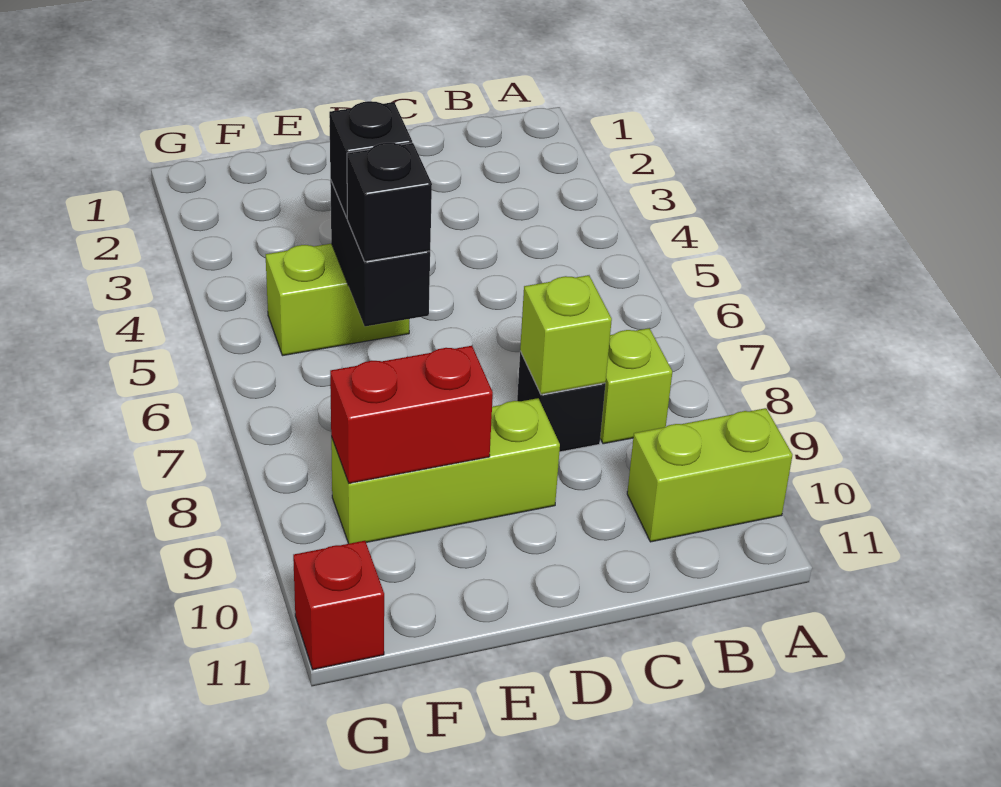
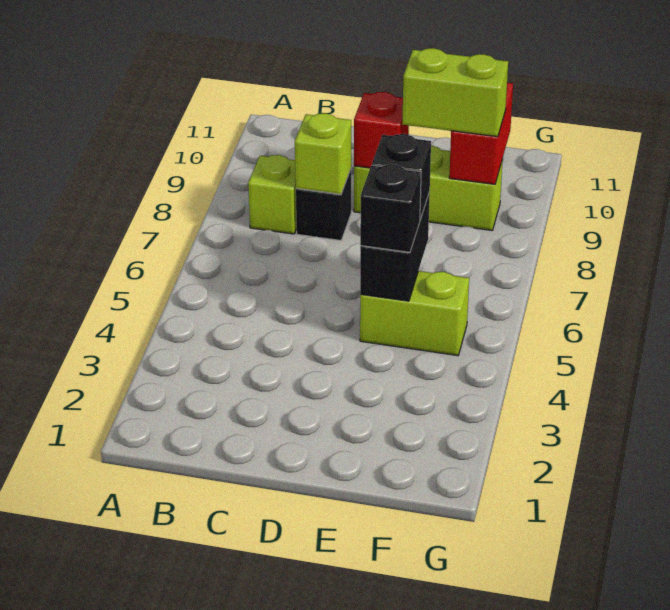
lime brick A10:B10 level 1 -> lime brick E9:F9 level 3
red brick E9:F9 level 2 -> red brick F9:F10 level 2
red brick G11 level 1 -> red brick D9 level 2

